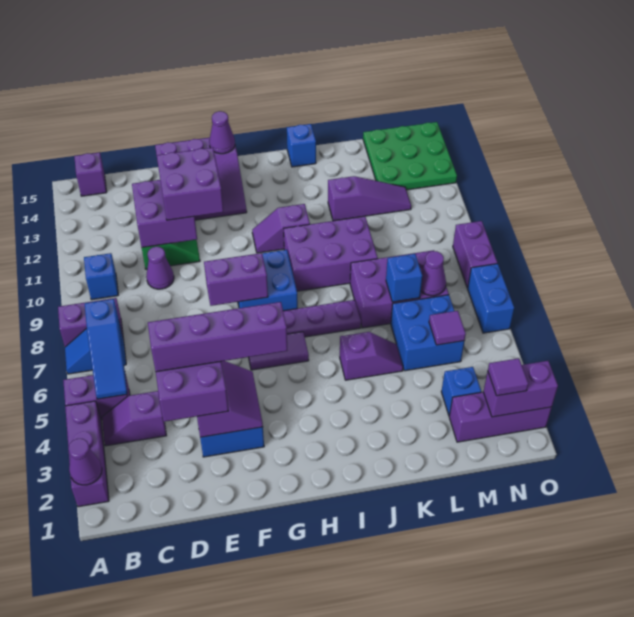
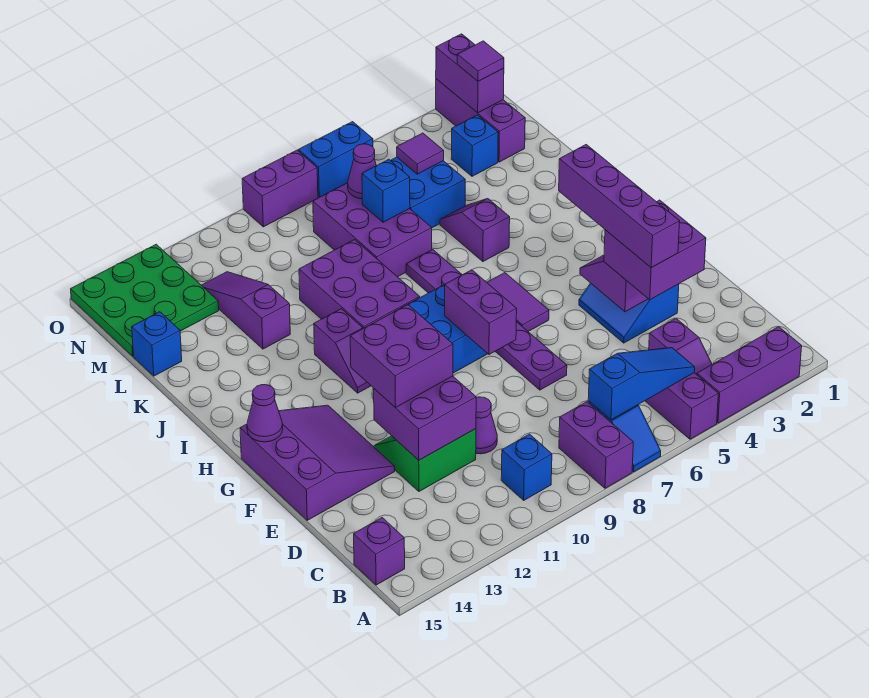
purple cone A2 level 2 -> none
blue brick J15 level 1 -> blue brick L15 level 1

